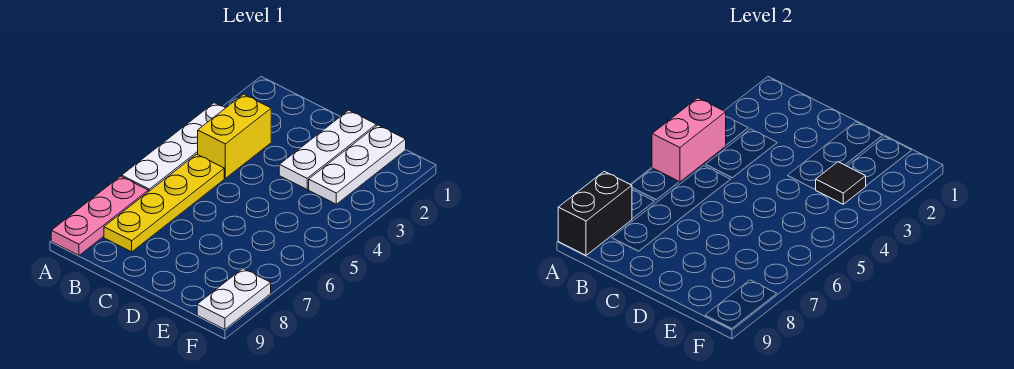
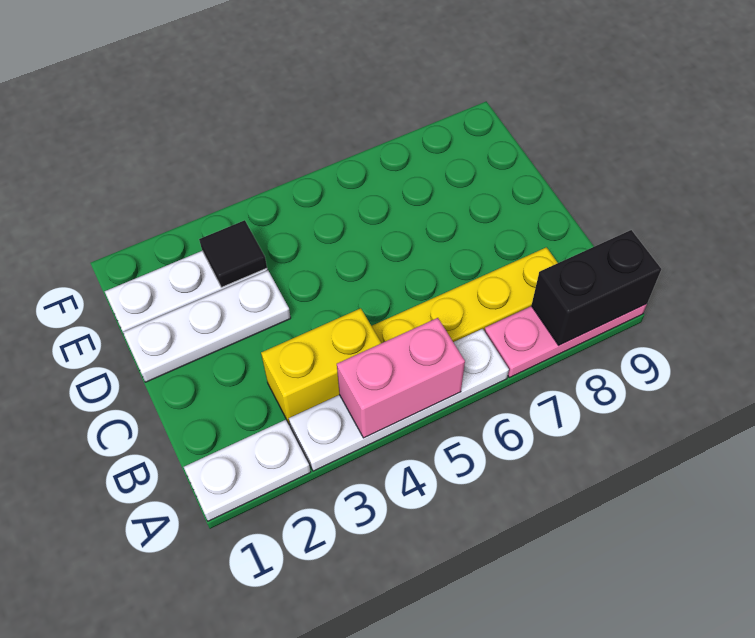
white plate F8:F9 level 1 -> white plate A1:A2 level 1

